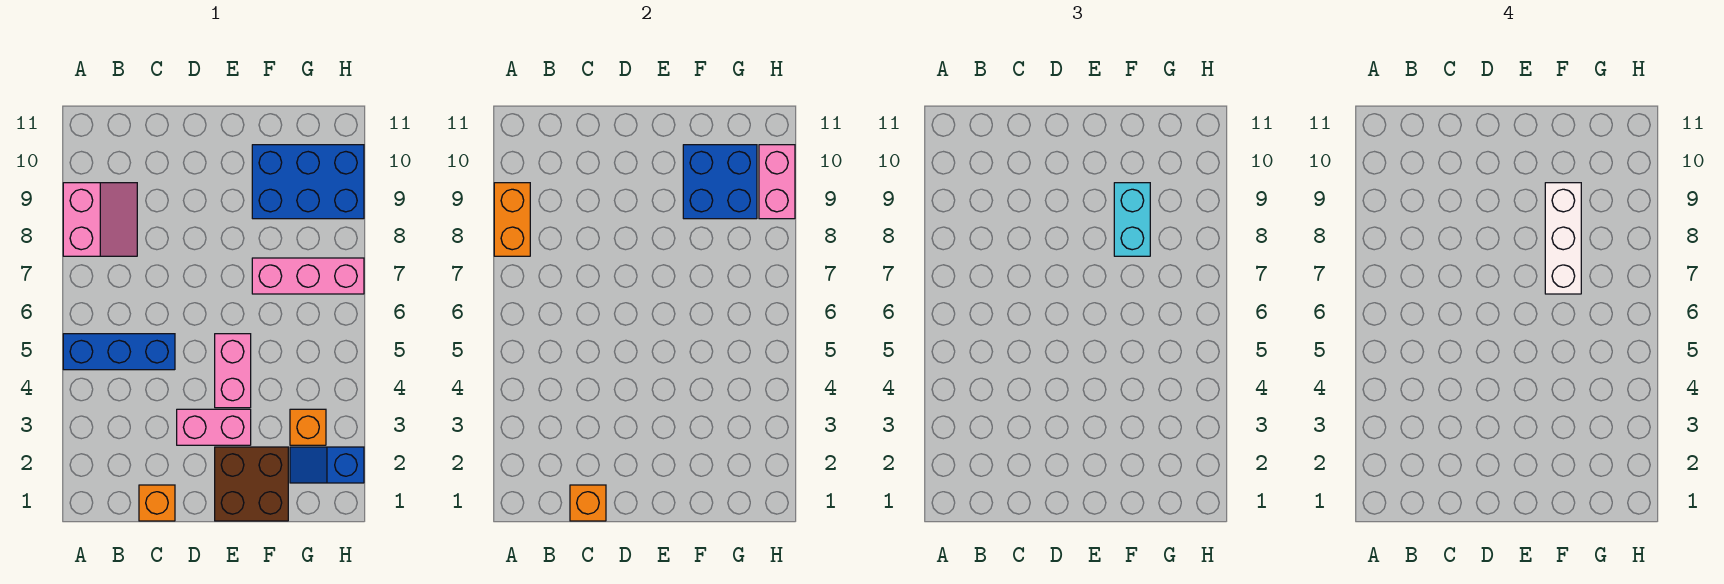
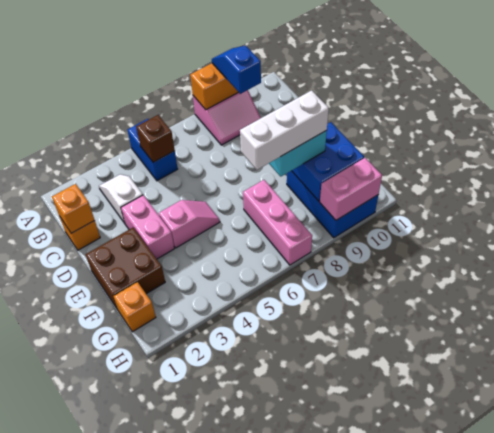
blue brick A5:C5 level 1 -> blue brick A5:B5 level 1
none -> white slope B3:C3 level 1 top C
none -> brown brick B5 level 2
pink brick E4:E5 level 1 -> pink slope E4:E5 level 1 top 4
blue slope G2:H2 level 1 top H -> blue slope A9:B9 level 3 top B
orange brick G3 level 1 -> orange brick G1 level 1

